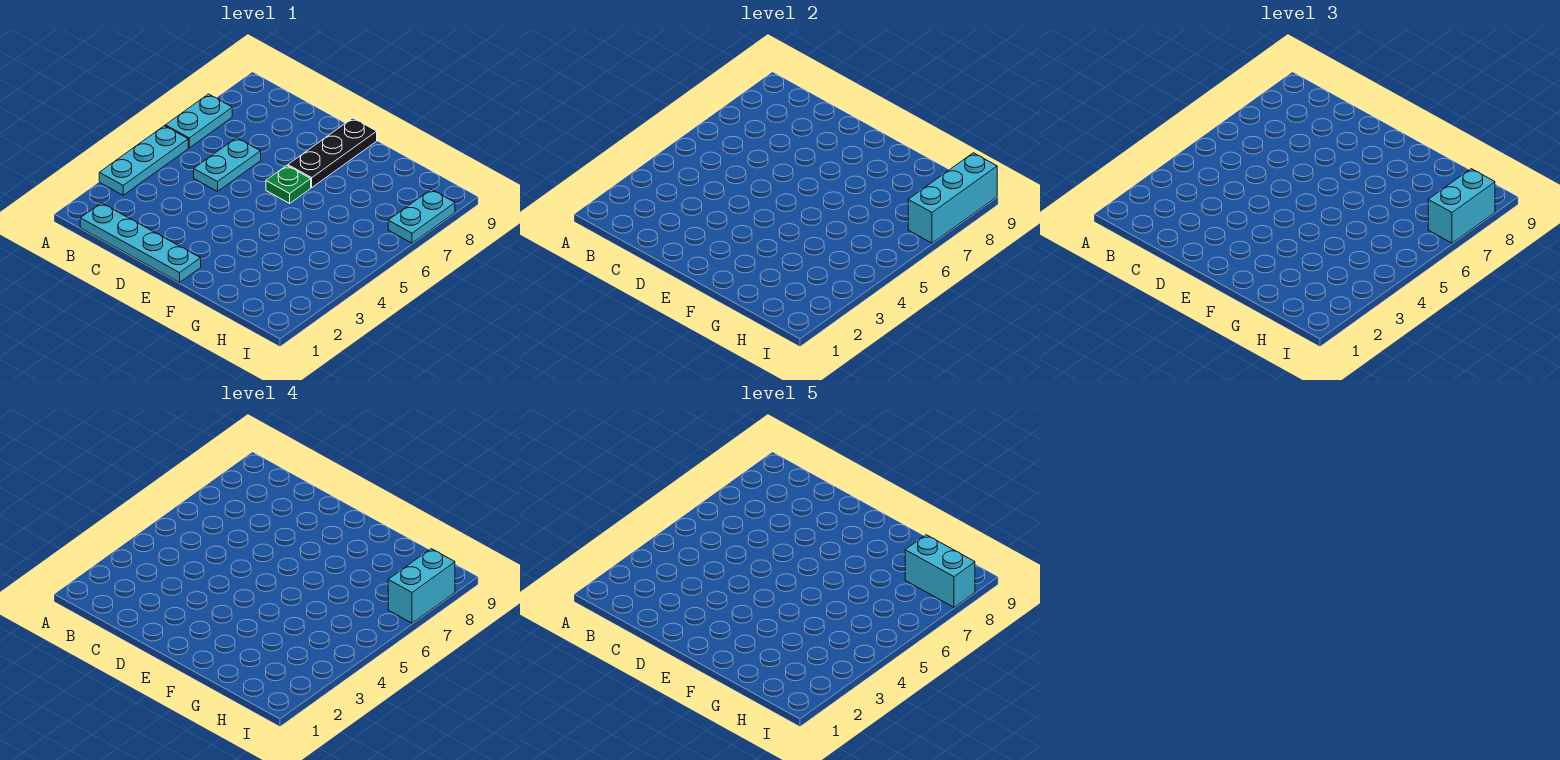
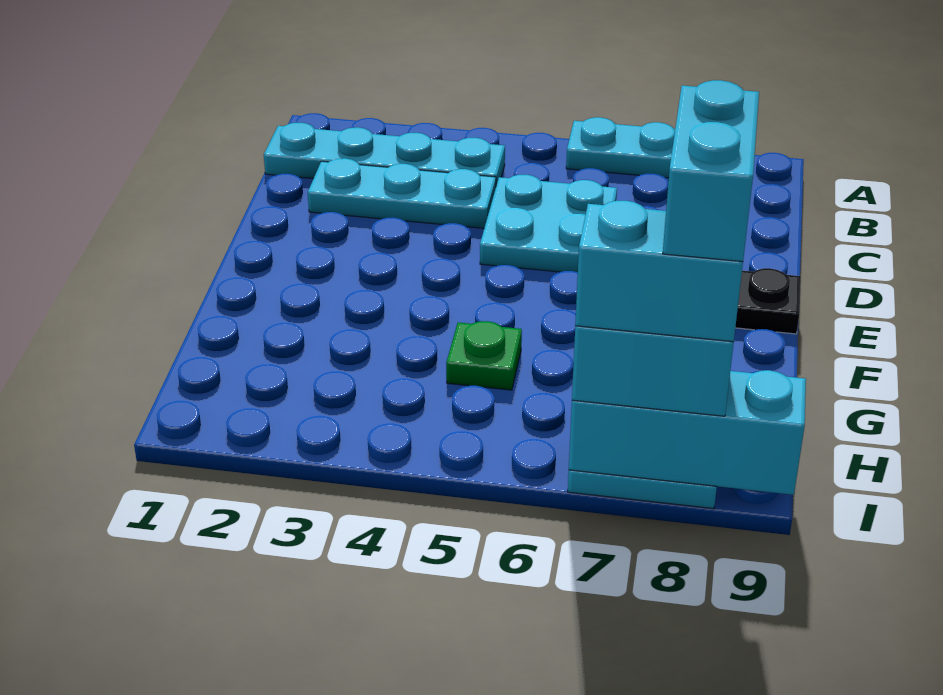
cyan plate A3:A5 level 1 -> cyan plate C2:C4 level 1
cyan plate B1:E1 level 1 -> cyan plate B1:B4 level 1
cyan plate C5:C6 level 1 -> cyan plate C5:D6 level 1
green plate E6 level 1 -> green plate G5 level 1

